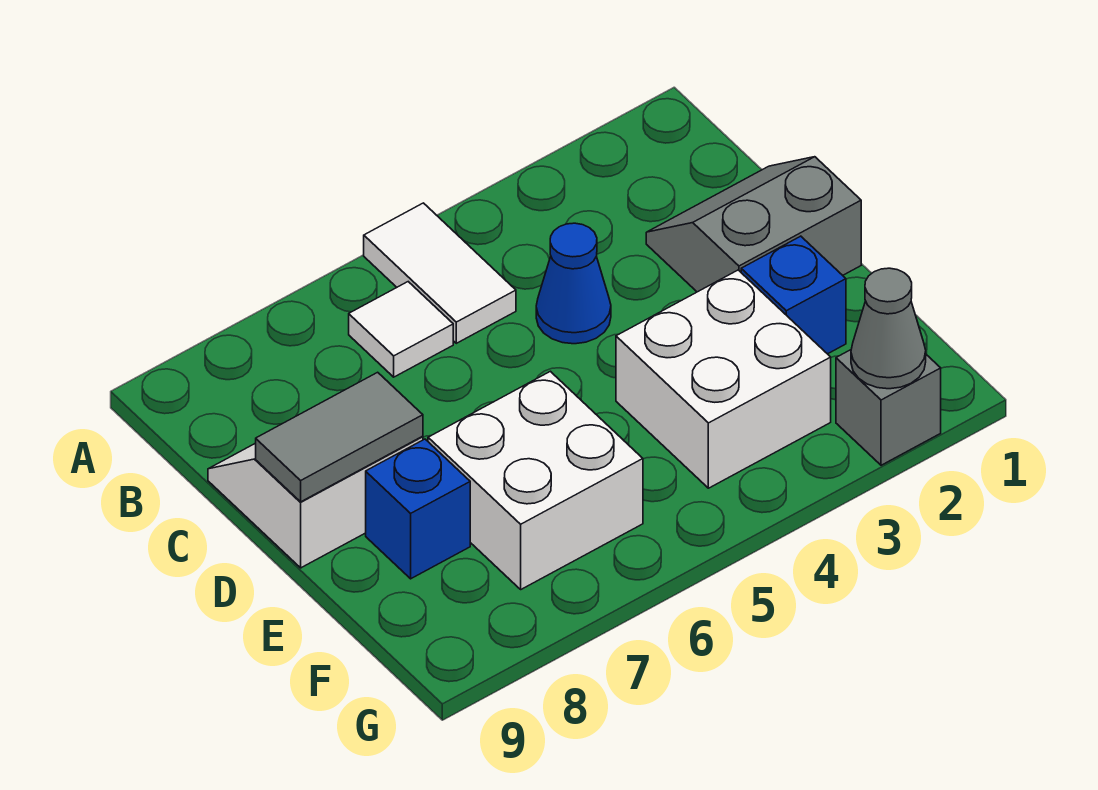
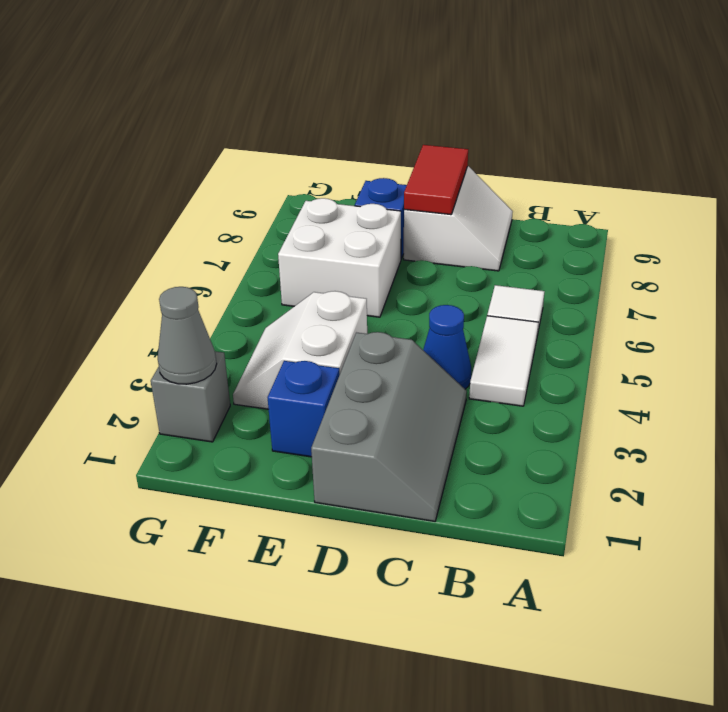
white tile A5:B5 level 1 -> white tile B4:B5 level 1
grey slope C1:D2 level 1 top D -> grey slope C1:D3 level 1 top D
grey tile D8:D9 level 2 -> red tile D8:D9 level 2
white brick E3:F4 level 1 -> white slope E3:F4 level 1 top E

